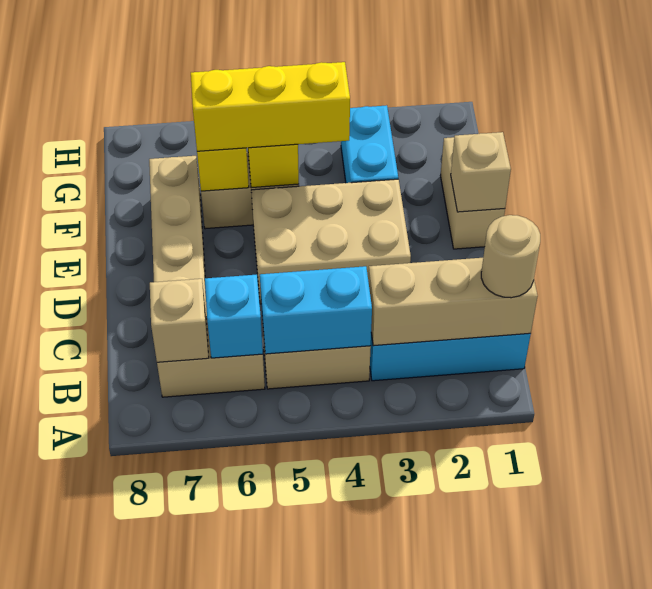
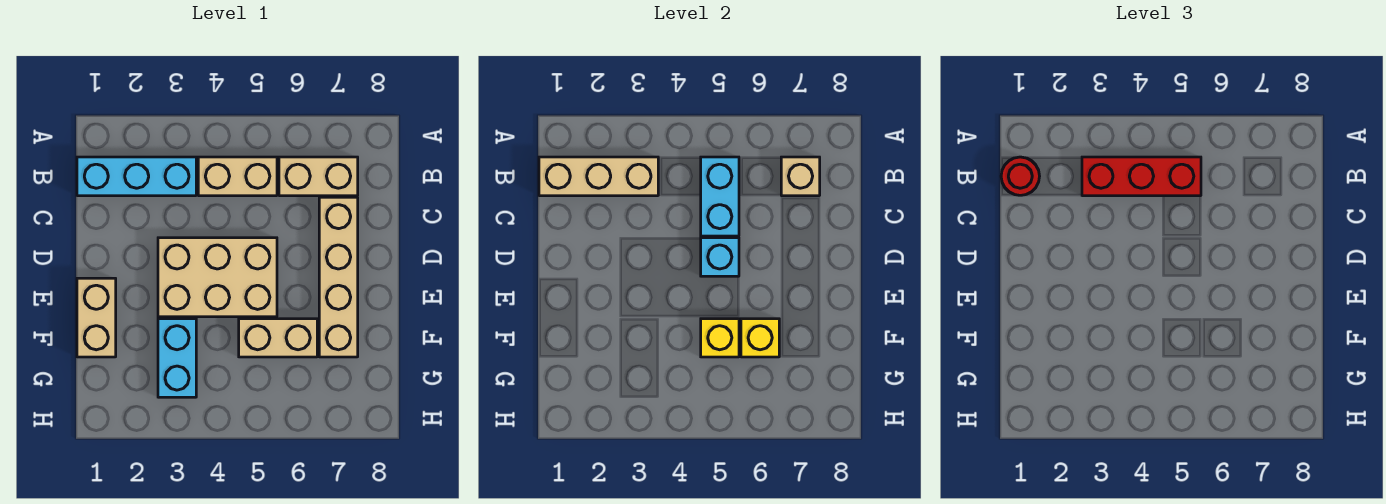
tan round brick B1 level 3 -> red round brick B1 level 3
none -> red brick B3:B5 level 3
cyan brick B4:B5 level 2 -> cyan brick B5:C5 level 2
cyan brick B6 level 2 -> cyan brick D5 level 2
tan brick E1 level 2 -> none
yellow brick F4:F6 level 3 -> none

